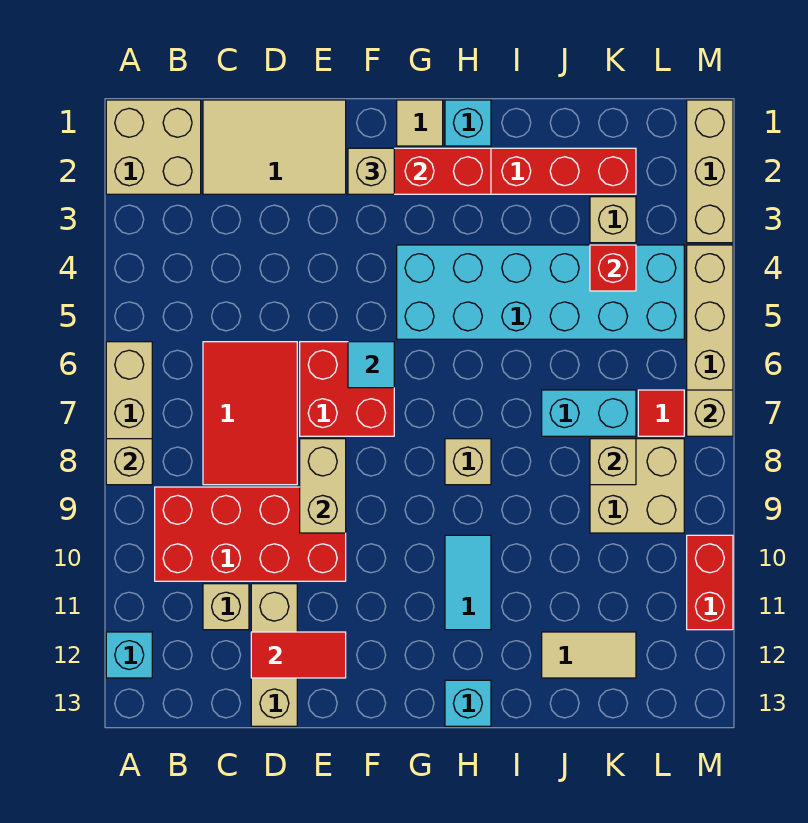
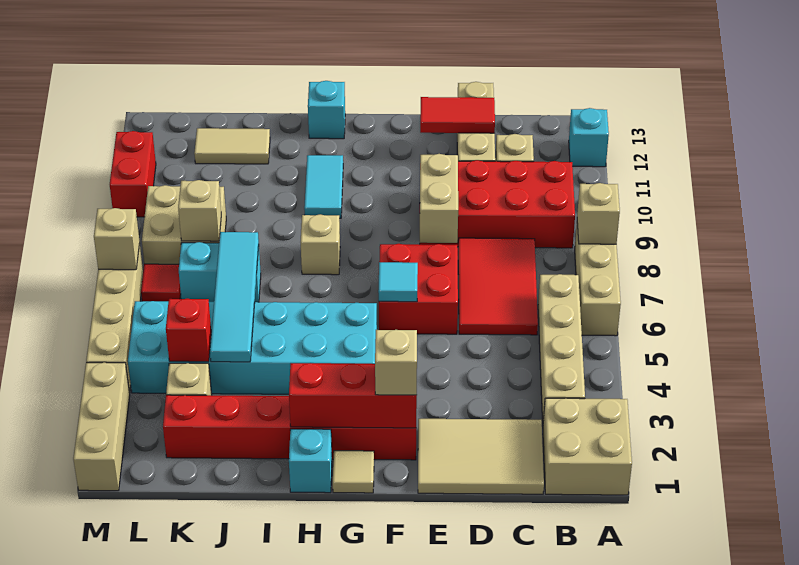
none -> tan brick B3:B6 level 1
none -> cyan tile J4:J7 level 2

